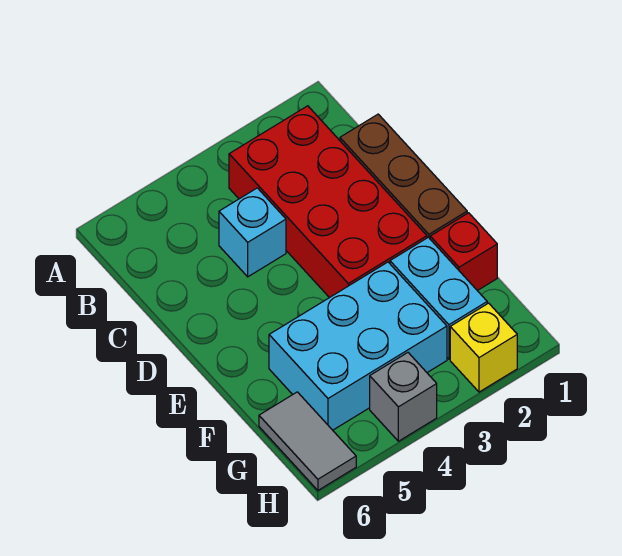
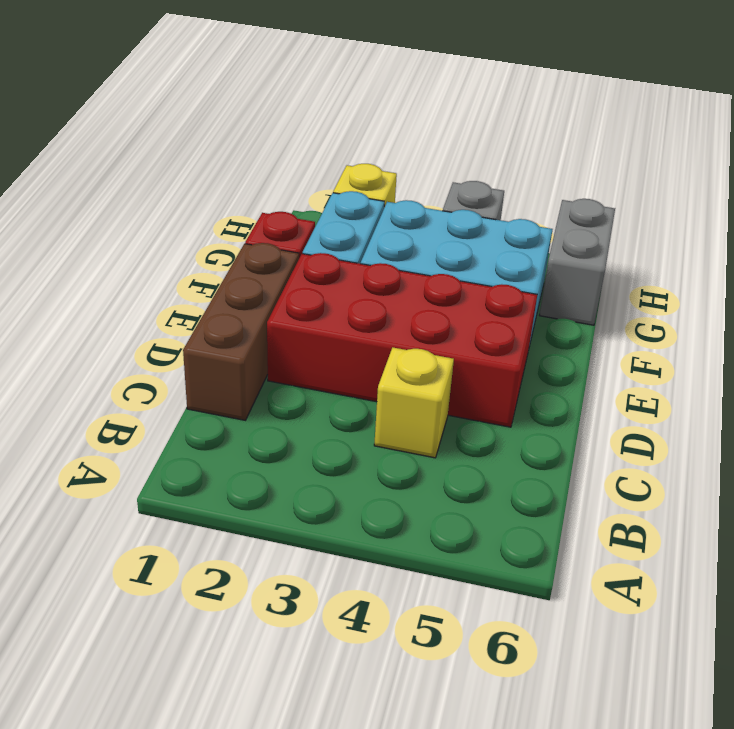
red brick B2:E3 level 1 -> red brick D2:E5 level 1
cyan brick C4 level 1 -> yellow brick C4 level 1
grey tile G6:H6 level 1 -> grey brick G6:H6 level 1

